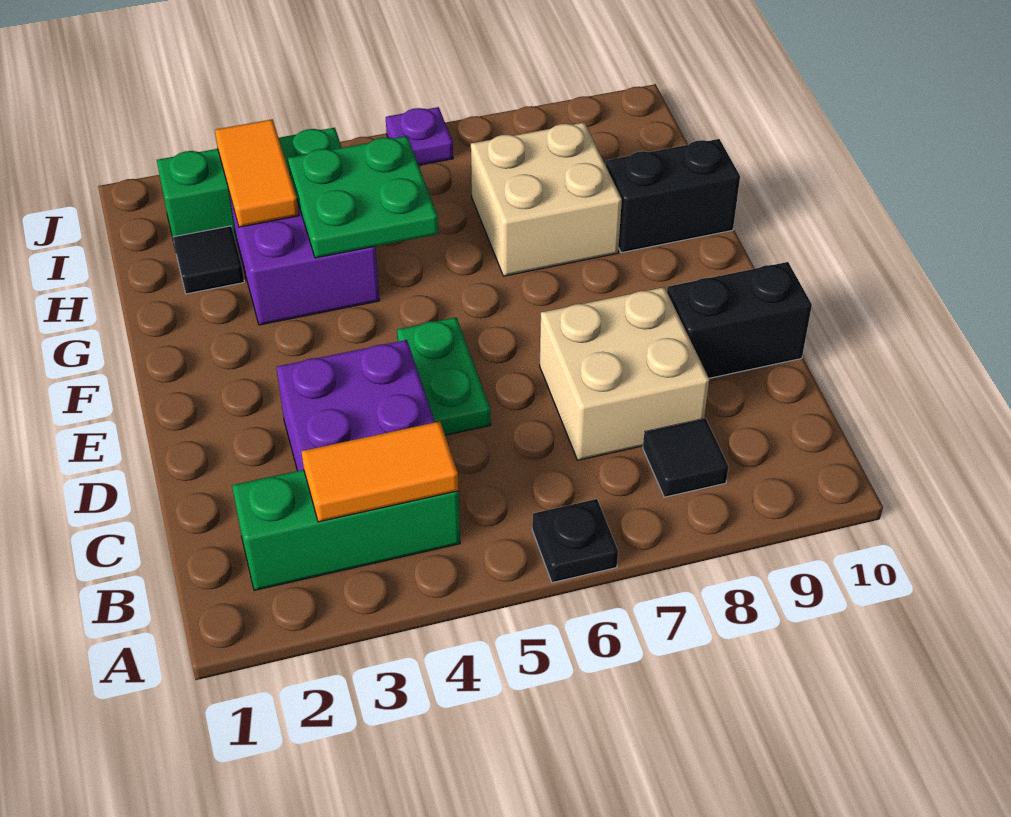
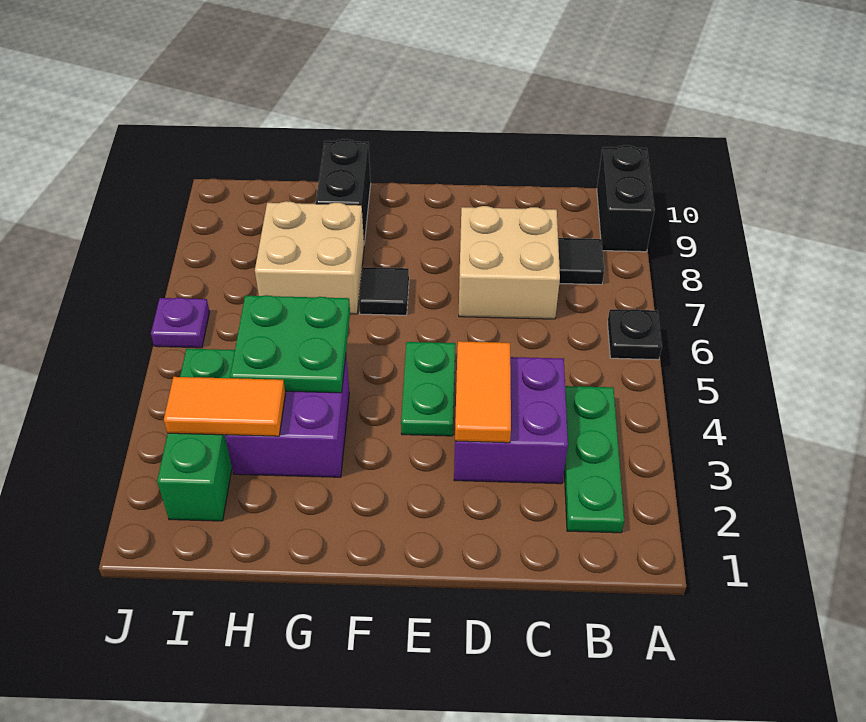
green brick B2:B4 level 1 -> green plate B2:B4 level 1
orange tile B3:B4 level 2 -> orange tile D3:D4 level 2
green plate D5:E5 level 1 -> green plate E4:E5 level 1
black brick D9:D10 level 1 -> black brick A9:A10 level 1
black tile H2 level 1 -> black tile F7 level 1

